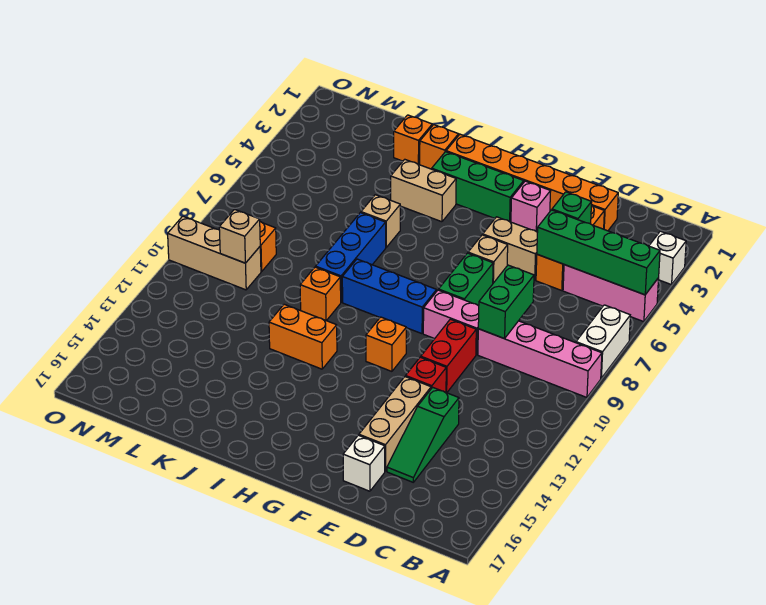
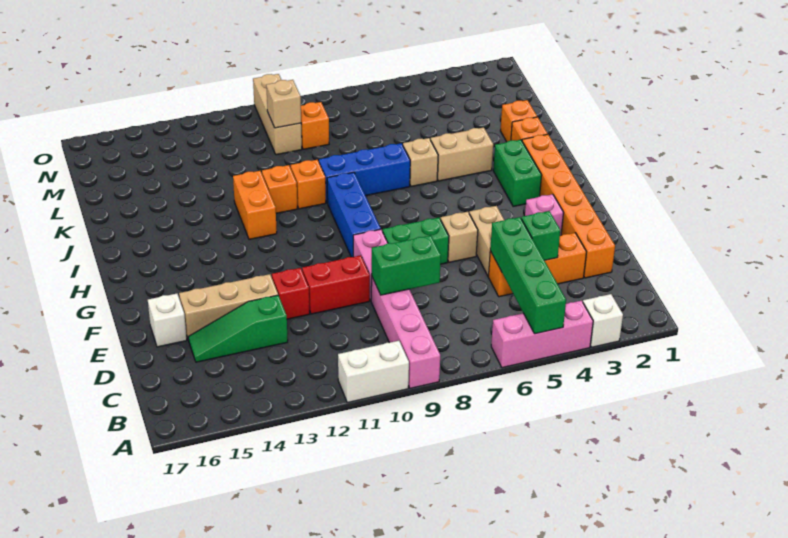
pink brick A5:C5 level 1 -> pink brick A4:A6 level 1
white brick A7:A8 level 1 -> white brick A10:A11 level 1
green brick G3:I3 level 1 -> green brick H3:I3 level 1
orange brick G11 level 1 -> orange brick J11 level 1
tan brick I4:J4 level 1 -> tan brick J4:J5 level 1

